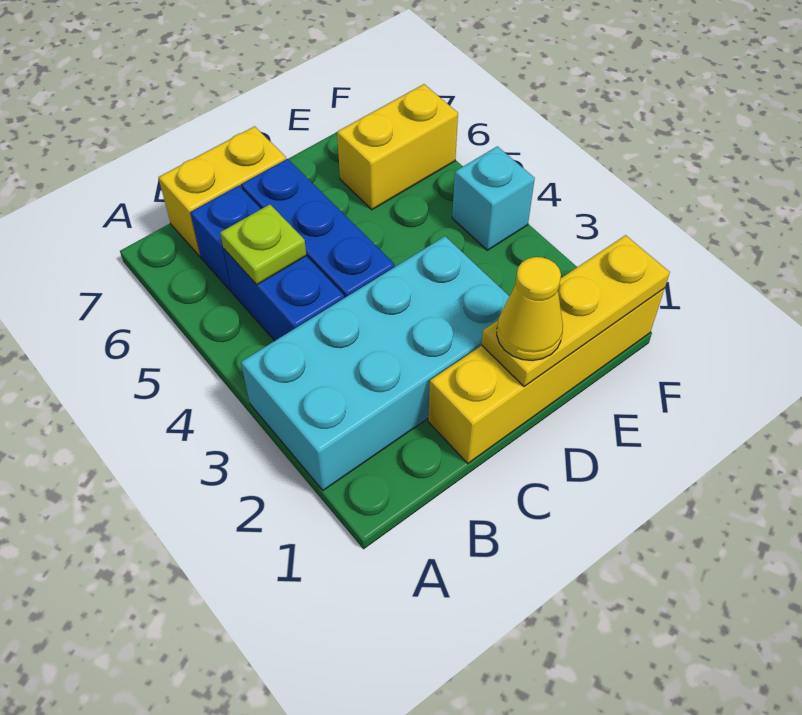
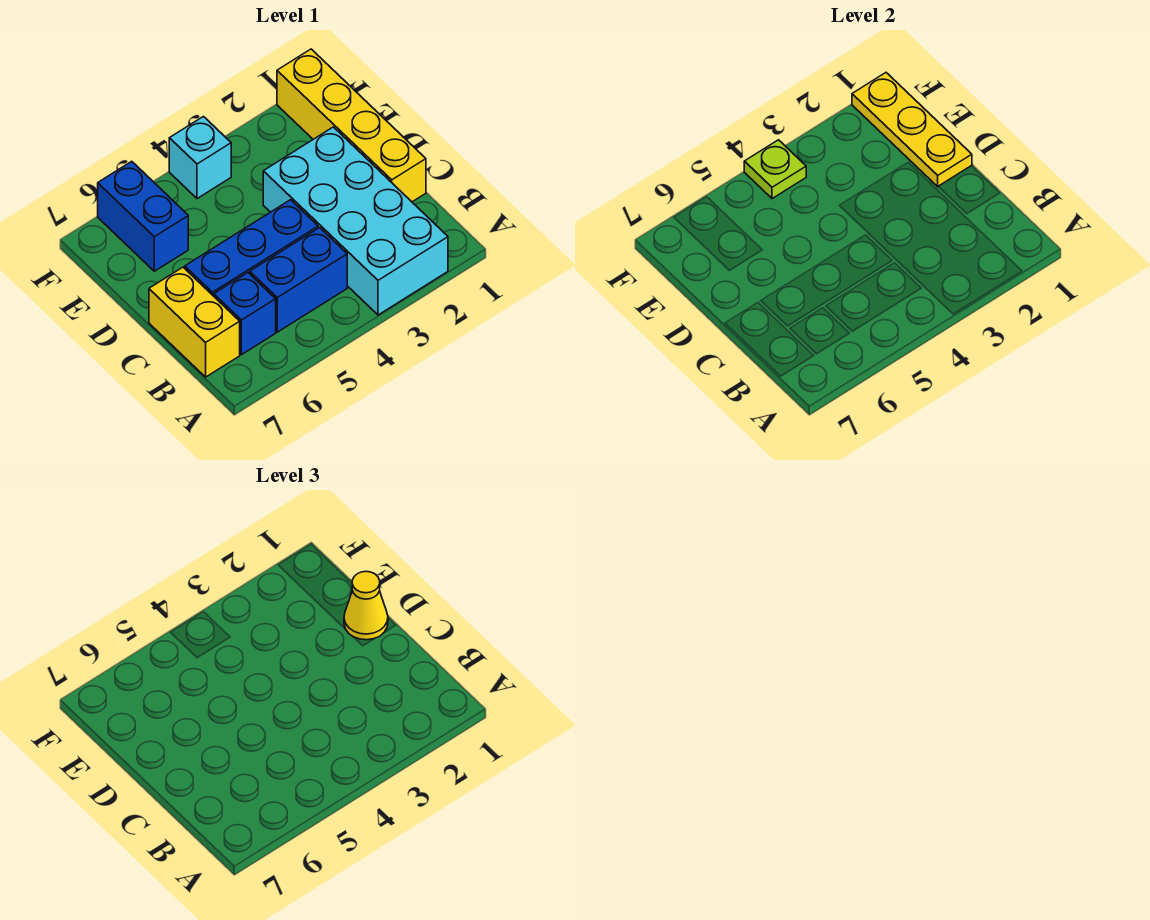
lime plate B5 level 2 -> lime plate F4 level 2
yellow brick E6:F6 level 1 -> blue brick E6:F6 level 1

